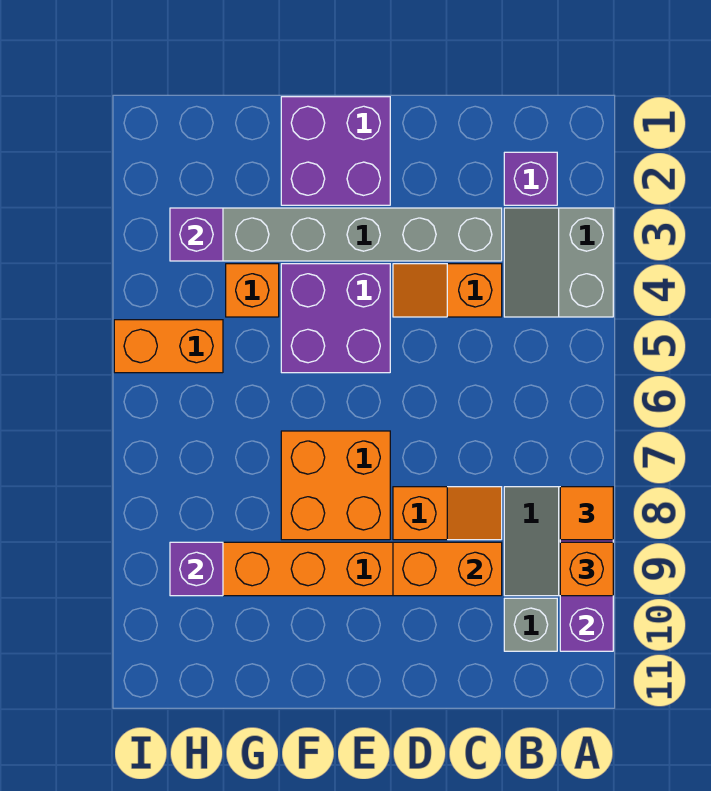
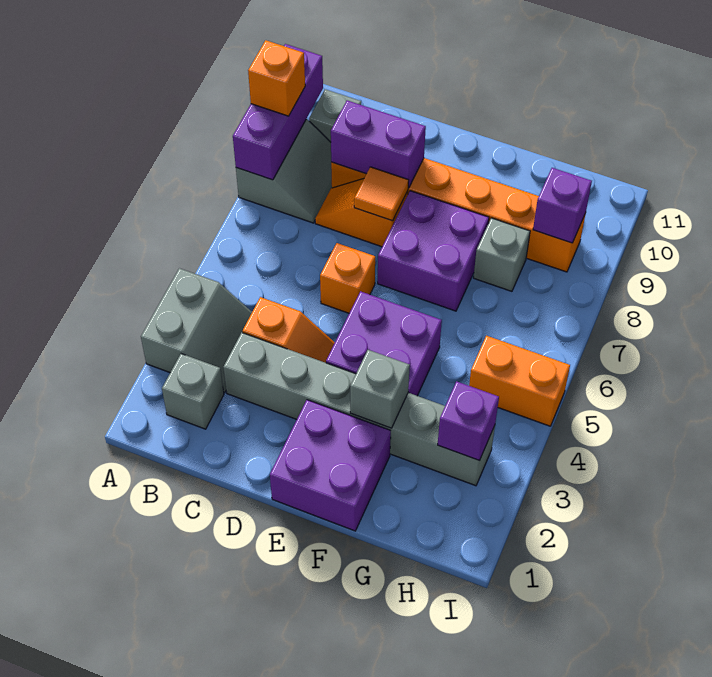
orange tile A8 level 3 -> orange tile D8 level 2
purple brick B2 level 1 -> grey brick B2 level 1
orange brick C9:D9 level 2 -> purple brick C9:D9 level 2
orange brick E7:F8 level 1 -> purple brick E7:F8 level 1
none -> grey brick F3 level 2
orange brick G4 level 1 -> orange brick D6 level 1
none -> grey brick G8 level 1

